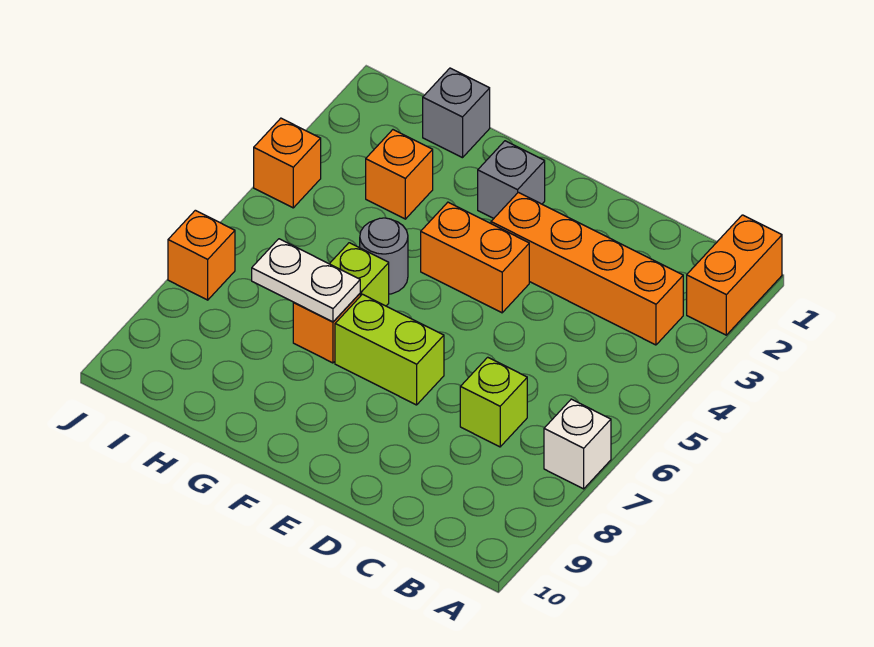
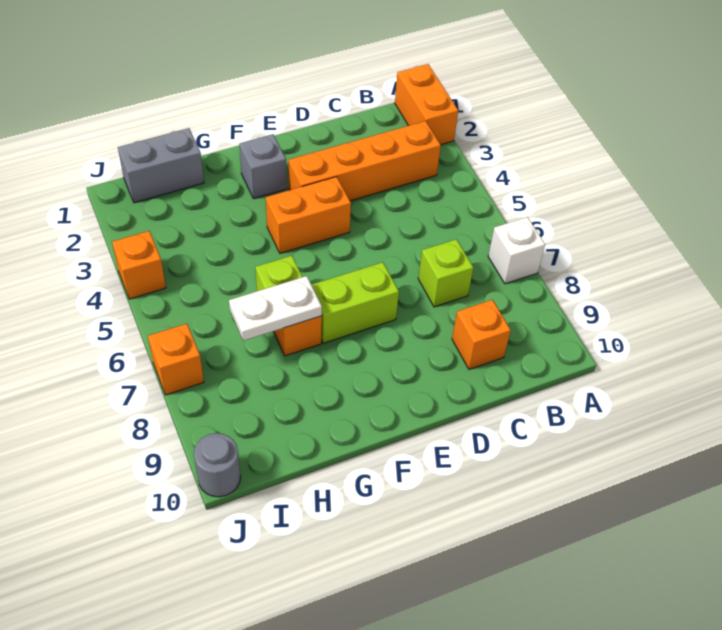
grey round brick G5 level 1 -> grey round brick J10 level 1
grey brick H1 level 1 -> grey brick H1:I1 level 1
orange brick H3 level 1 -> orange brick C9 level 1

